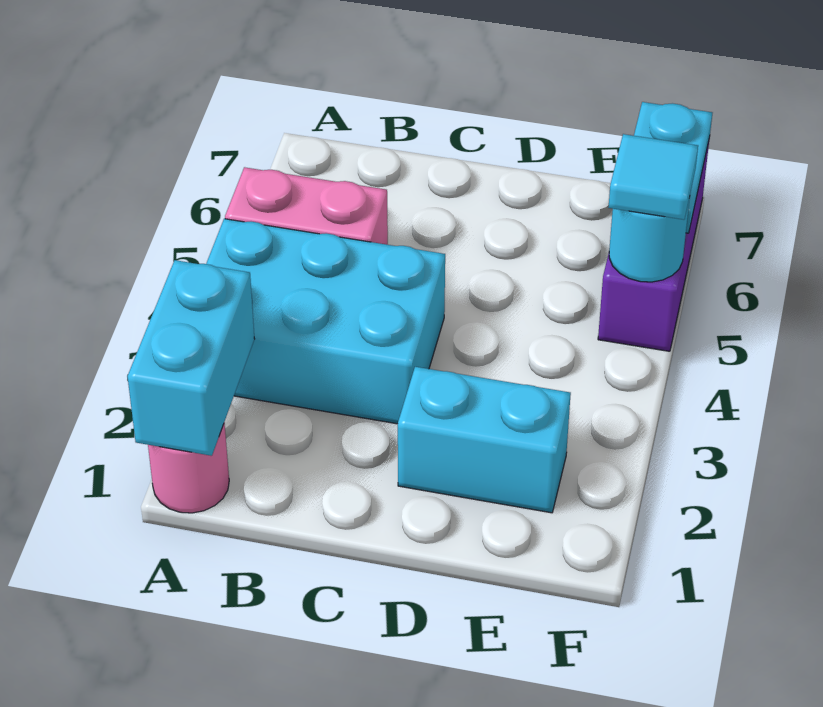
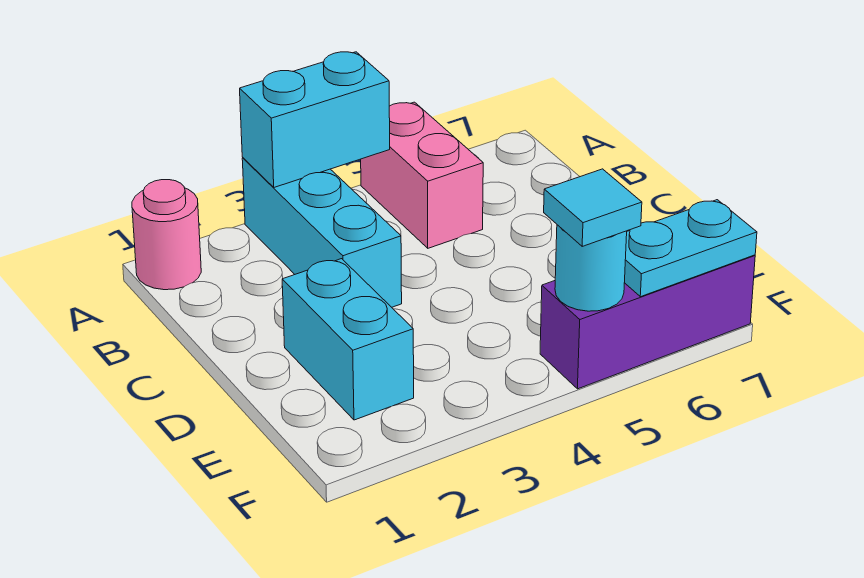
cyan brick A1:A2 level 2 -> cyan brick A3:A4 level 2
cyan brick A3:C4 level 1 -> cyan brick A3:C3 level 1

